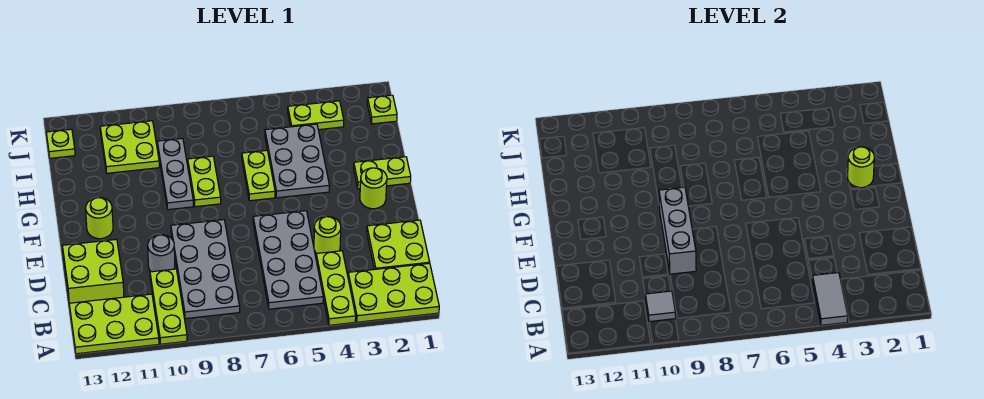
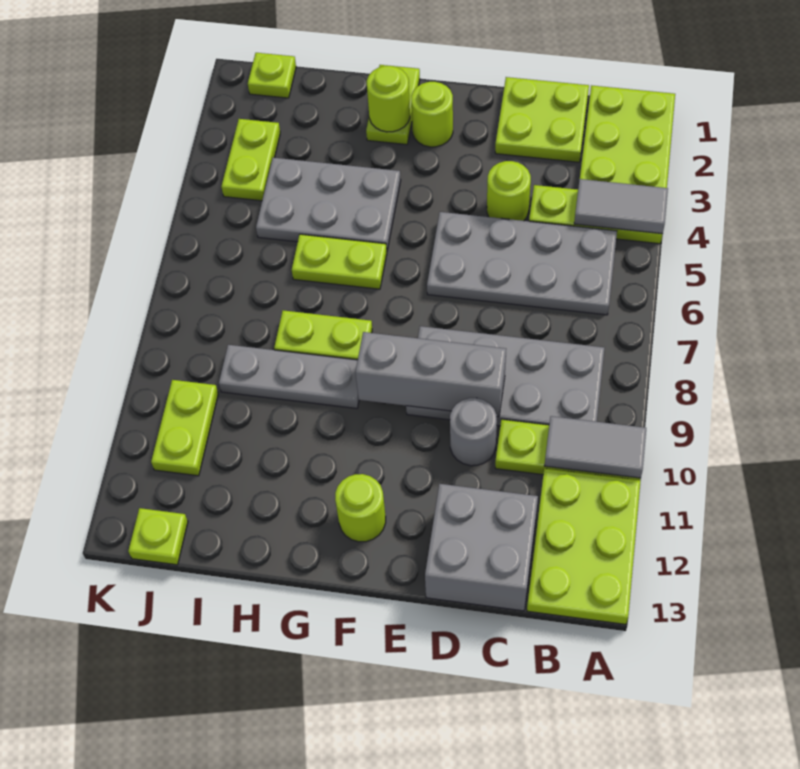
grey tile B10 level 2 -> grey tile A10:B10 level 2
lime brick C12:D13 level 1 -> grey brick C12:D13 level 1
lime plate I10:J11 level 1 -> lime plate J10:J11 level 1

